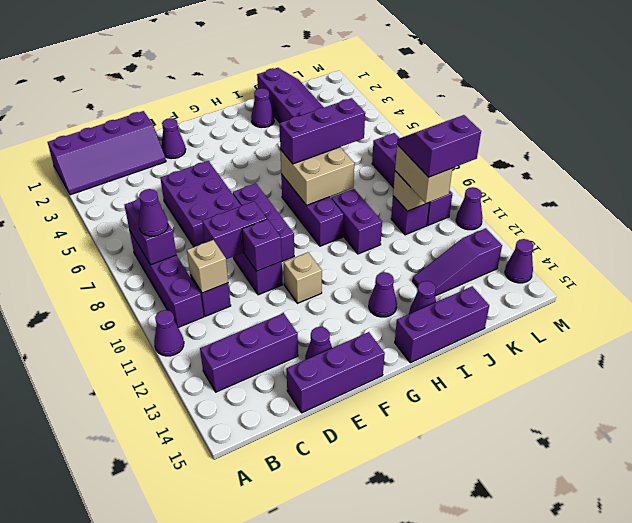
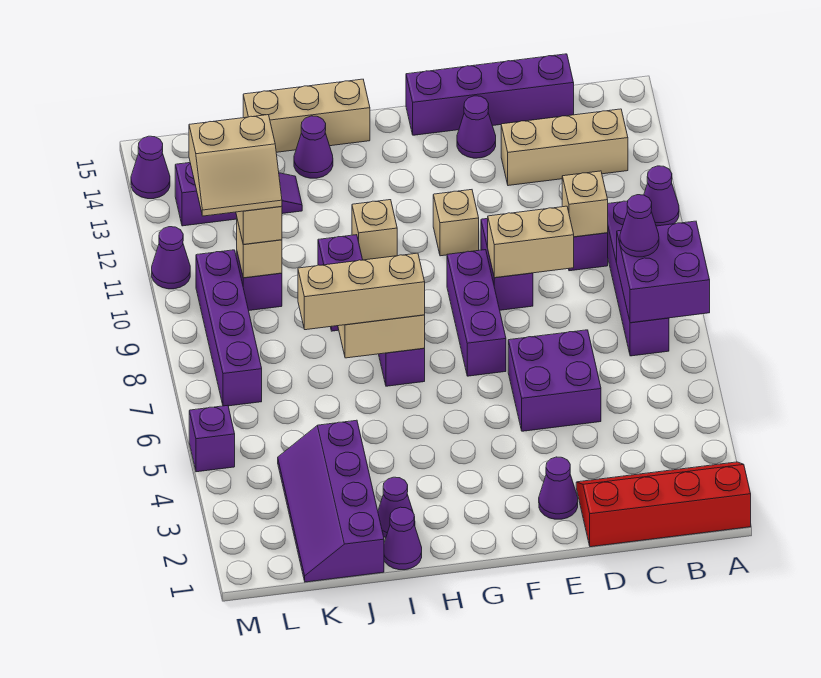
purple slope A1:D2 level 1 top 1 -> red slope A1:D2 level 1 top 1
purple brick B7:B8 level 2 -> purple brick A7:B8 level 2
purple brick B13:D13 level 1 -> tan brick B13:D13 level 1
purple brick D5:E7 level 1 -> purple brick D5:E6 level 1
purple brick D9:E9 level 2 -> tan brick D9:E9 level 2
purple brick D15:F15 level 1 -> purple brick C15:F15 level 1
purple brick E10 level 2 -> purple brick M5 level 1
purple brick H7:J7 level 3 -> tan brick H7:J7 level 3
none -> tan brick H11 level 1
purple cone H13 level 1 -> purple cone I1 level 1
purple brick H15:J15 level 1 -> tan brick H15:J15 level 1
purple slope K10:L11 level 4 top 11 -> tan slope K10:L11 level 4 top 11

